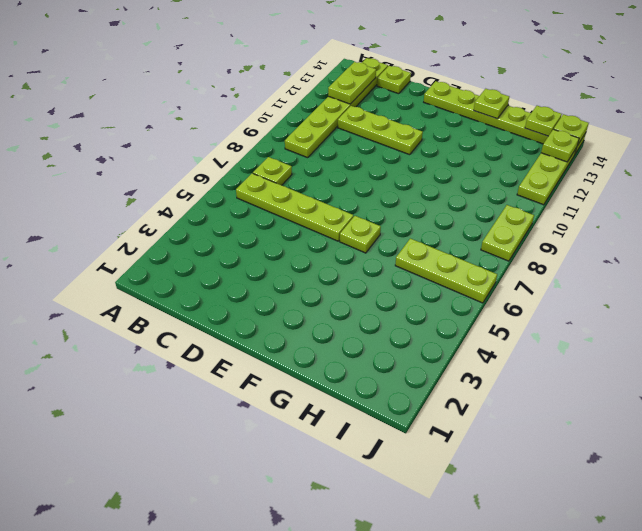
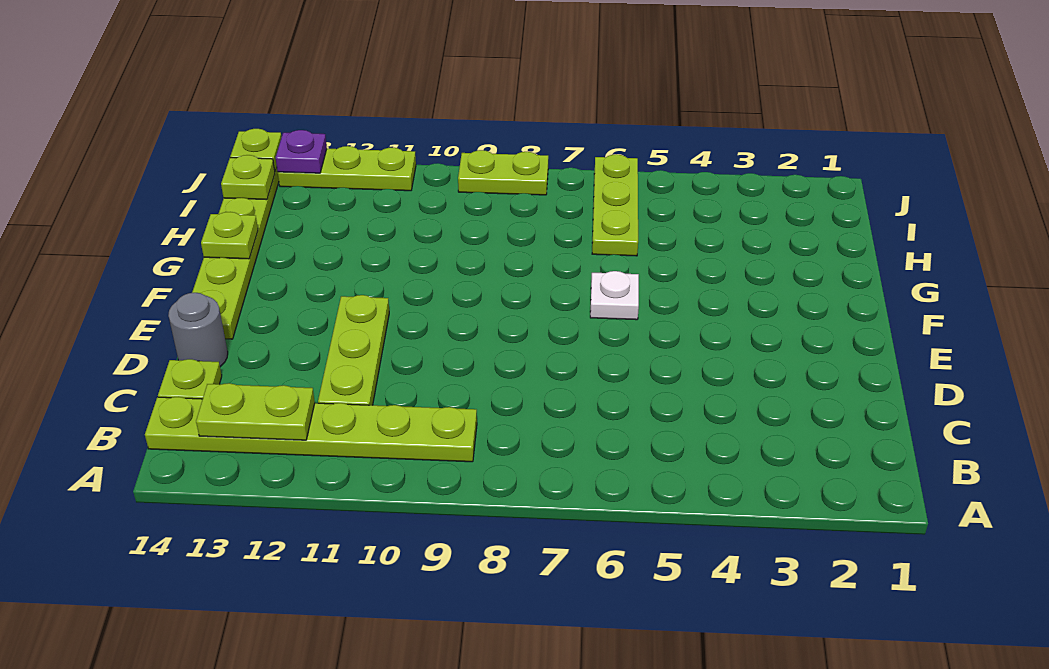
lime plate B6:E6 level 1 -> none
lime plate B7 level 1 -> none
none -> grey round brick D14 level 1
lime plate F6 level 1 -> white plate F6 level 1
lime plate J13 level 2 -> purple plate J13 level 2

